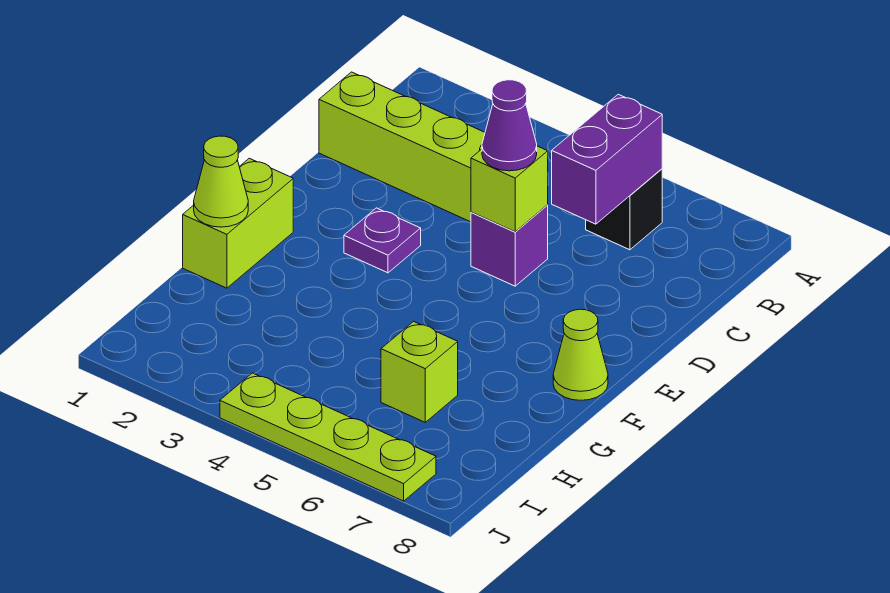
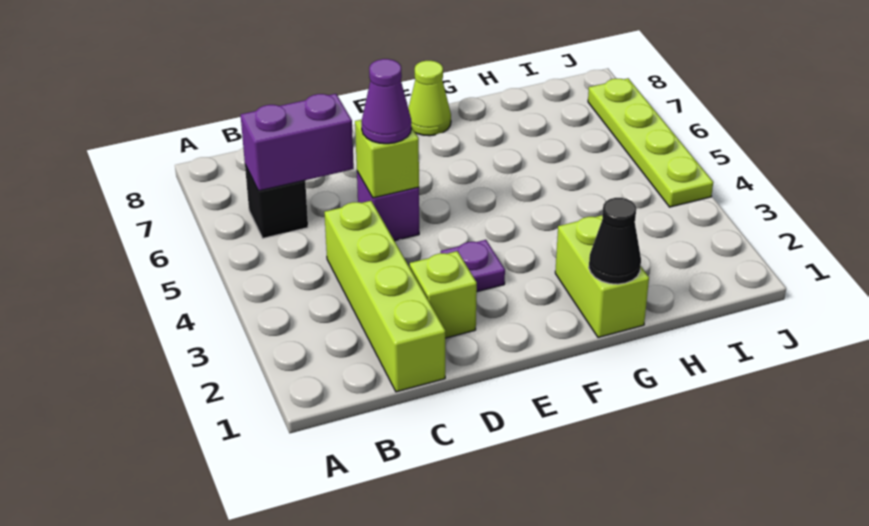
lime brick F1:G1 level 1 -> lime brick G1:G2 level 1
lime cone G1 level 2 -> black cone G1 level 2
lime brick H6 level 1 -> lime brick D2 level 1

